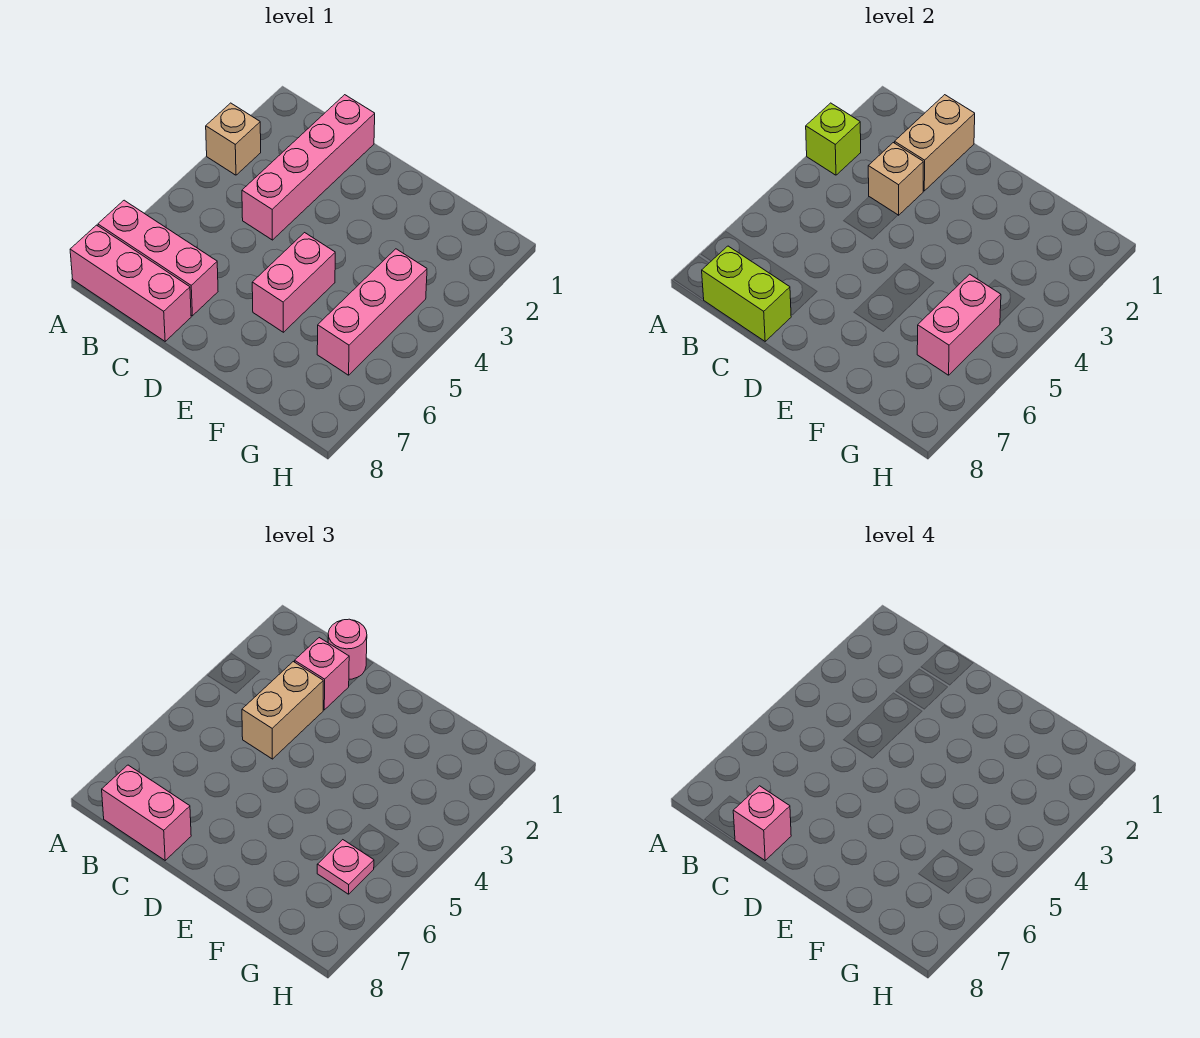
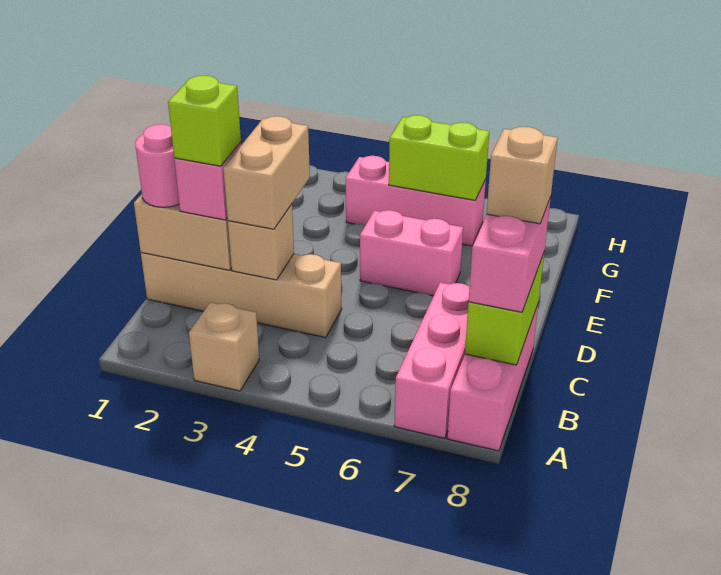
lime brick A3 level 2 -> lime brick C2 level 4
pink brick C1:C4 level 1 -> tan brick C1:C4 level 1
tan brick C3:C4 level 3 -> tan brick C3:D3 level 3
pink brick C8 level 4 -> tan brick C8 level 4
pink brick G5:G6 level 2 -> lime brick G5:G6 level 2
pink plate G6 level 3 -> none

